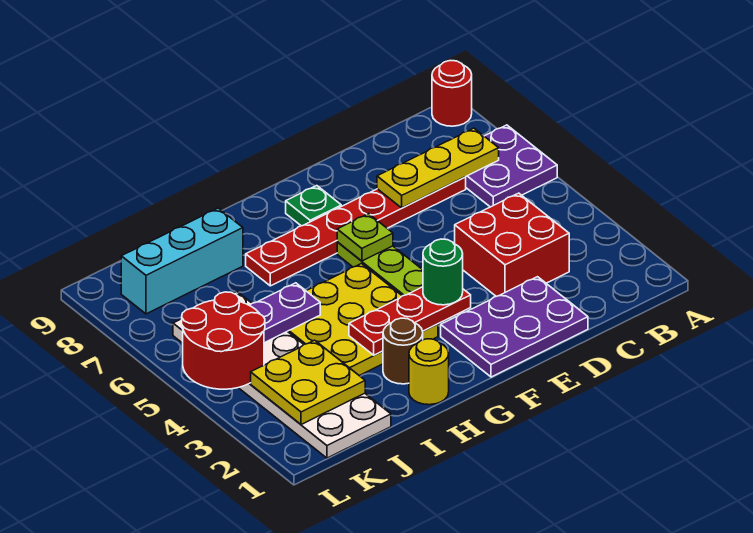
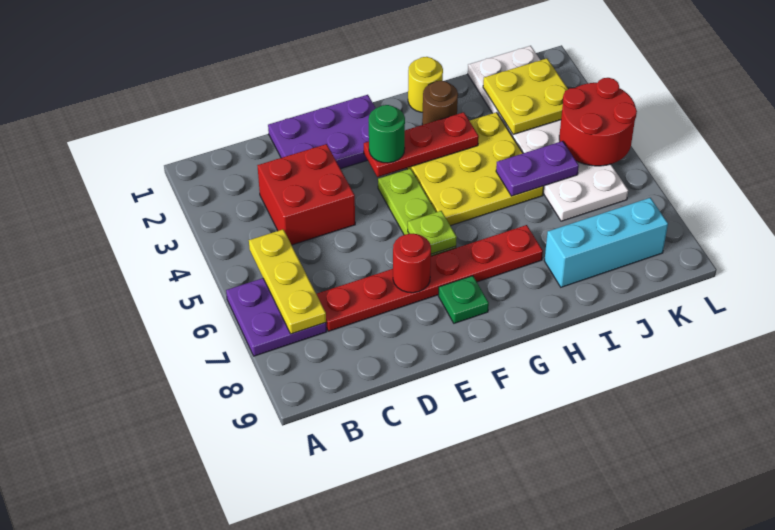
red round brick A9 level 1 -> red round brick E7 level 2
yellow plate B7:D7 level 2 -> yellow plate B5:B7 level 2

